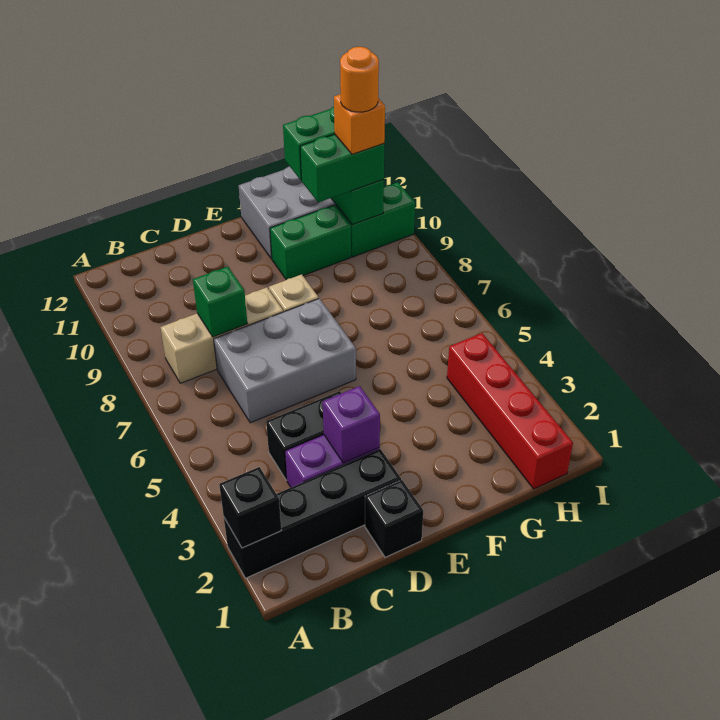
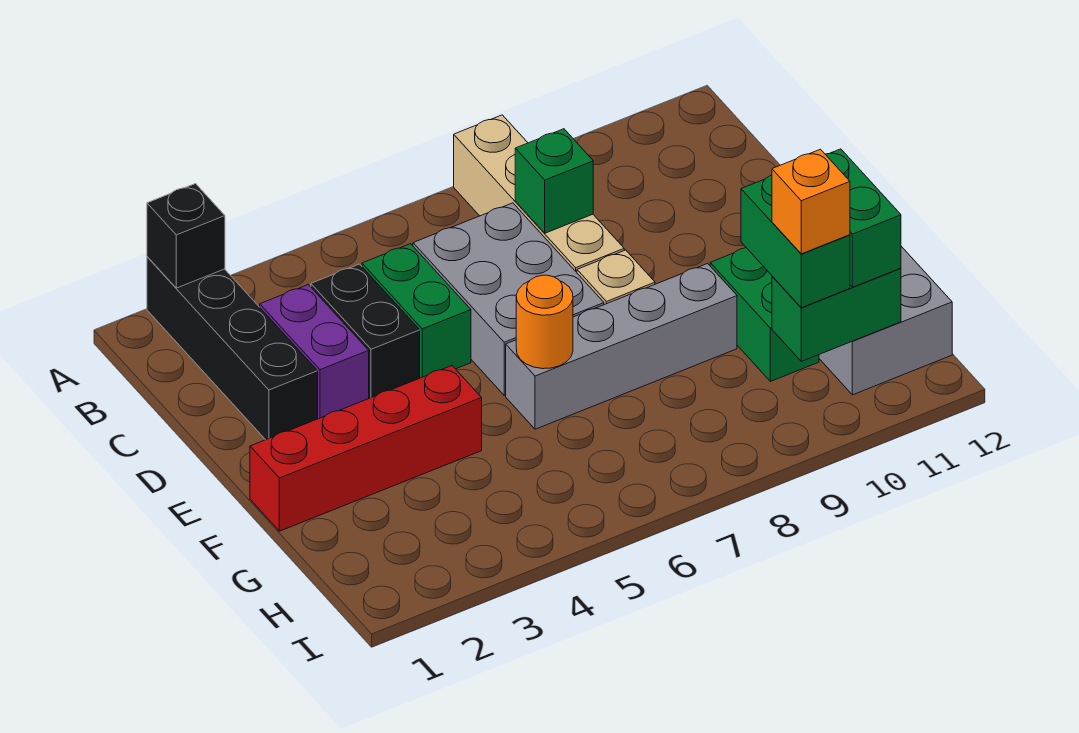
tan brick B8:D8 level 1 -> tan brick A8:D8 level 1
black brick D1 level 1 -> none
purple brick D3 level 2 -> none
none -> grey brick F6:F9 level 1
red brick H1:H4 level 1 -> red brick F1:F4 level 1
green brick H10:I10 level 1 -> green brick C5:D5 level 1
orange round brick H10 level 5 -> orange round brick F6 level 2

